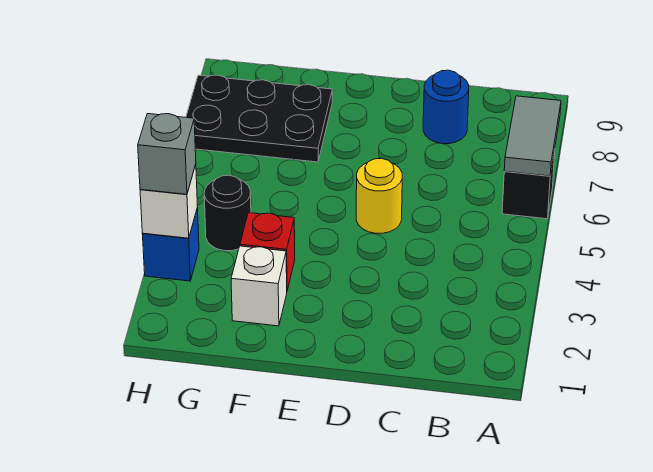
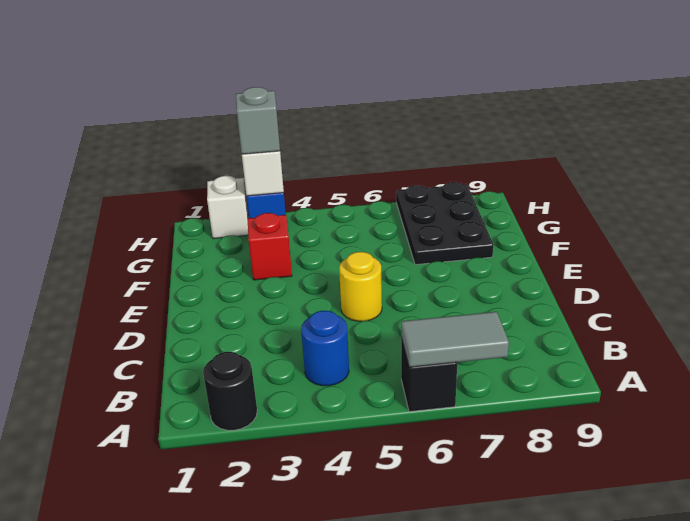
blue round brick C8 level 1 -> blue round brick B4 level 1
white brick F2 level 1 -> white brick H2 level 1
black round brick G4 level 1 -> black round brick A2 level 1

